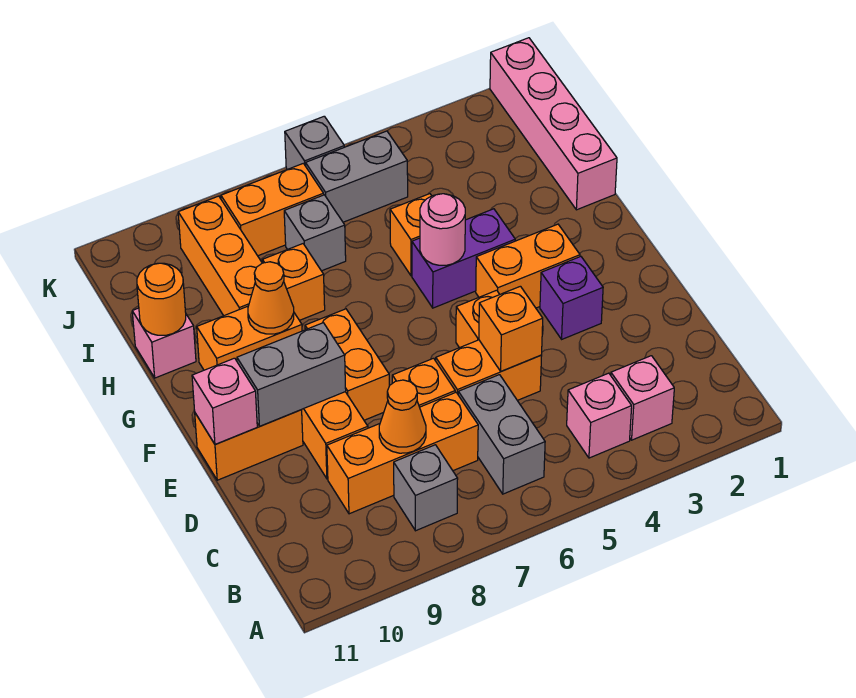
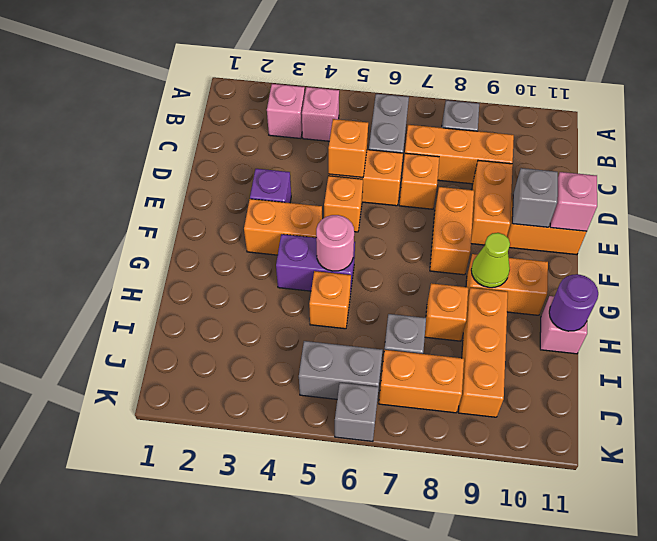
orange cone C8 level 2 -> none
grey brick E9:E10 level 2 -> grey brick E10 level 2
orange cone G9 level 2 -> lime cone G9 level 2
pink brick H1:K1 level 1 -> none
orange round brick H11 level 2 -> purple round brick H11 level 2

